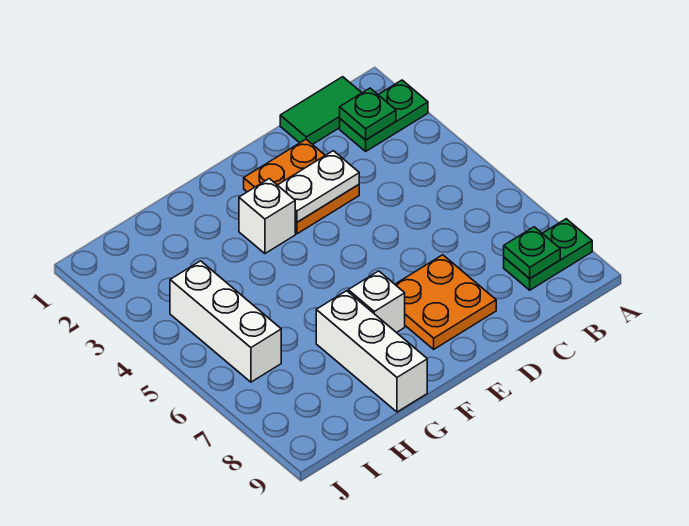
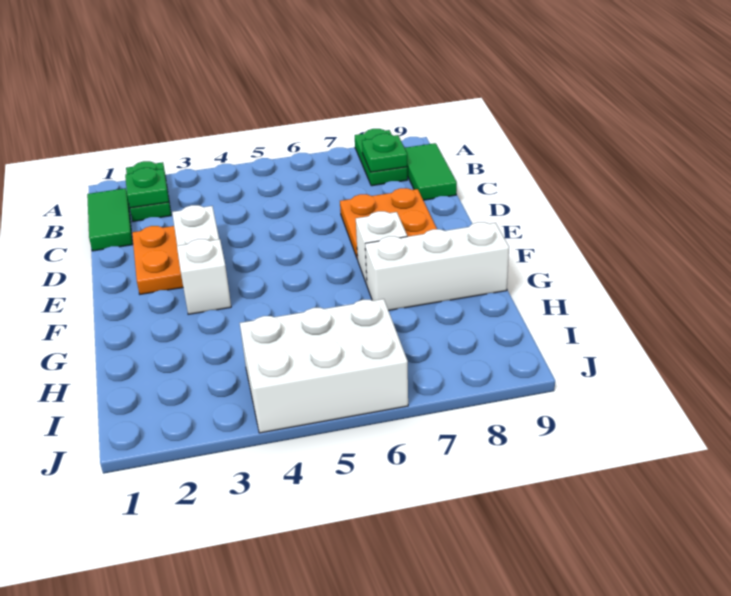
none -> green tile B9:C9 level 1
white brick I4:I6 level 1 -> white brick I4:J6 level 1

